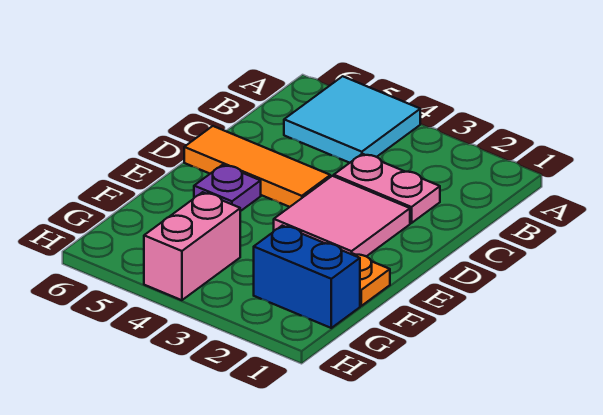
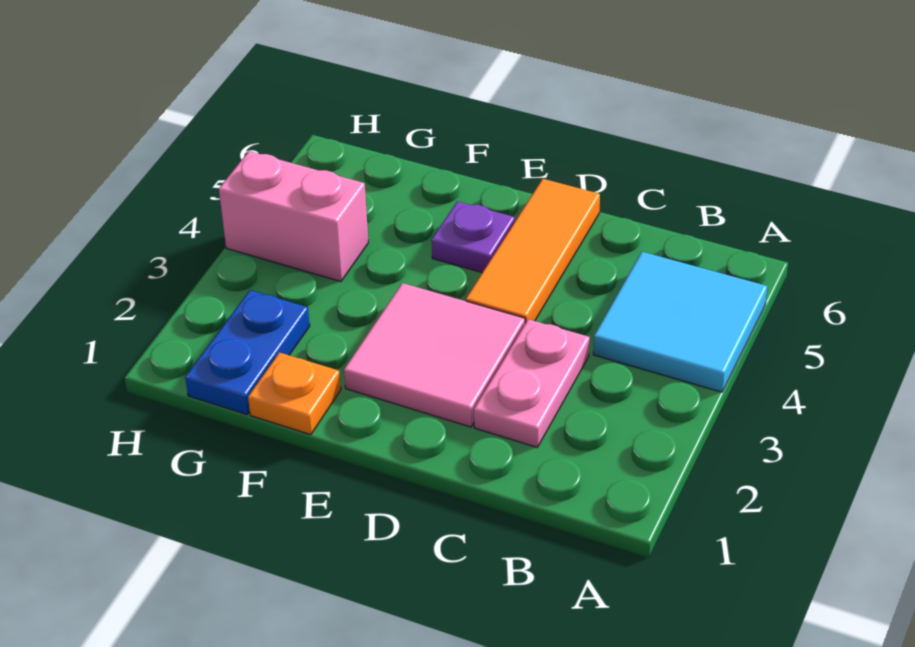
blue brick G1:G2 level 1 -> blue plate G1:G2 level 1

